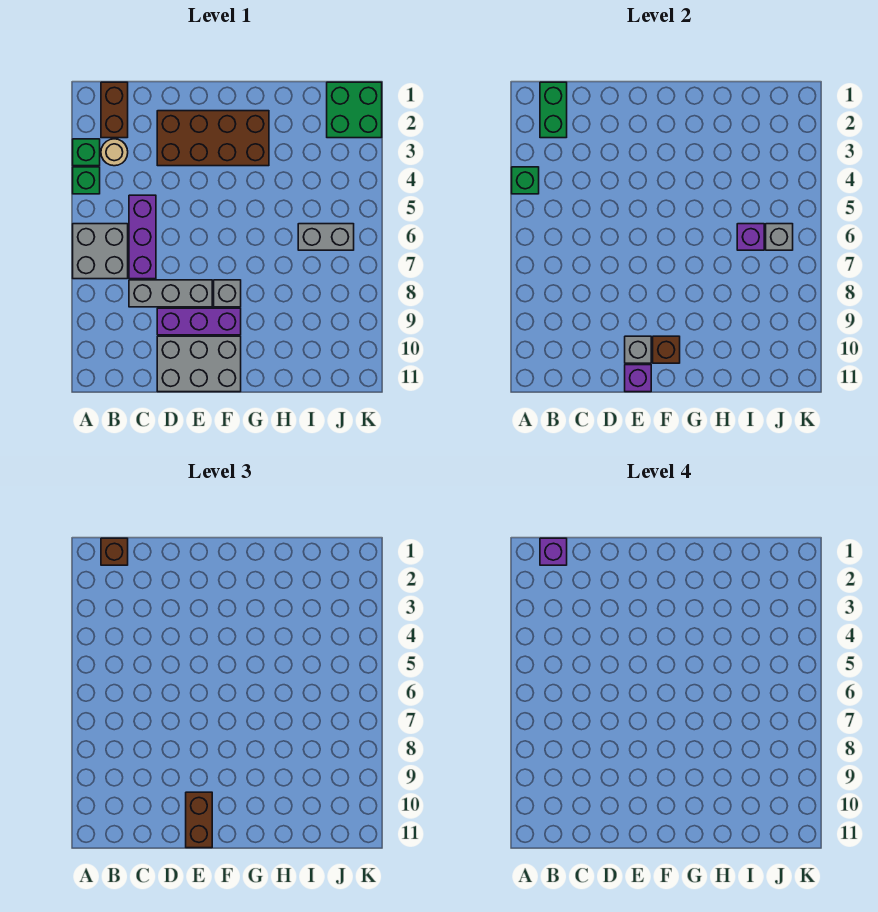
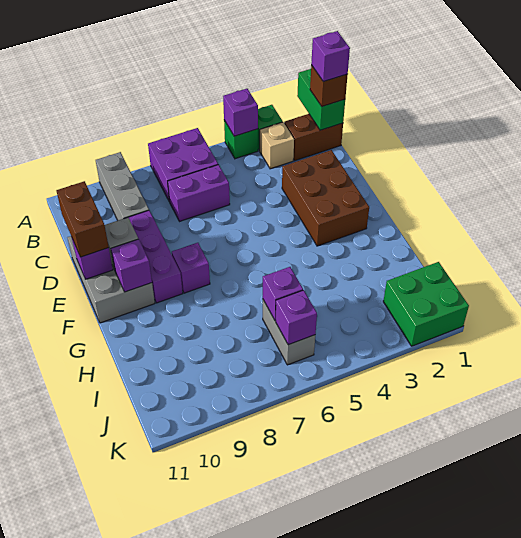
green brick A4 level 2 -> purple brick A4 level 2
grey brick A6:B7 level 1 -> purple brick A6:B7 level 1
green brick B1:B2 level 2 -> green brick A1:B1 level 2
tan round brick B3 level 1 -> tan brick B3 level 1
purple brick C5:C7 level 1 -> purple brick C6:C7 level 1
grey brick C8:E8 level 1 -> grey brick A9:C9 level 1
brown brick D2:G3 level 1 -> brown brick D2:F3 level 1
brown brick E10:E11 level 3 -> brown brick D11:E11 level 3
grey brick F8 level 1 -> purple brick F8 level 1
brown brick F10 level 2 -> purple brick F10 level 2
grey brick J6 level 2 -> purple brick J6 level 2

